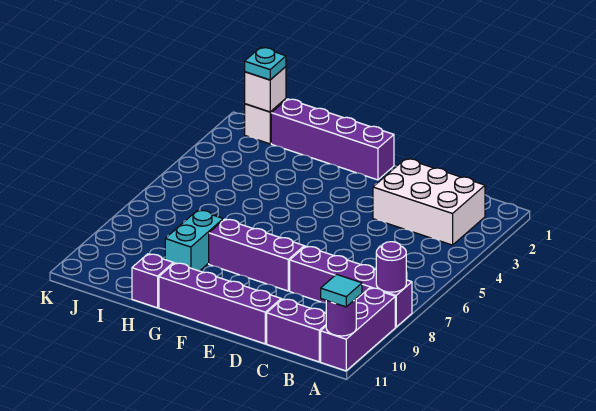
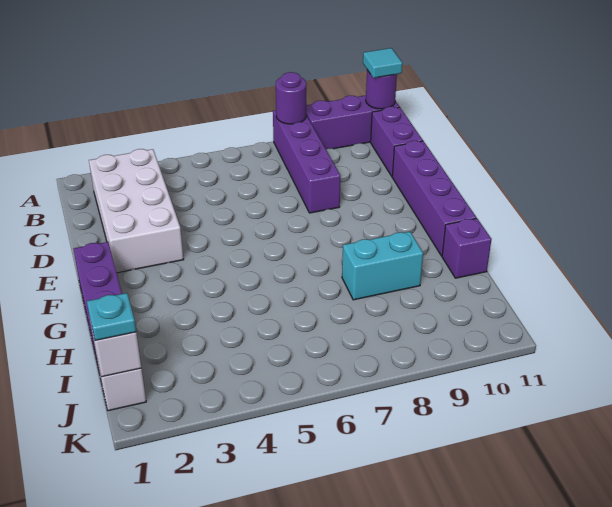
white brick B2:D3 level 1 -> white brick B2:E3 level 1
purple brick E8:G8 level 1 -> none

